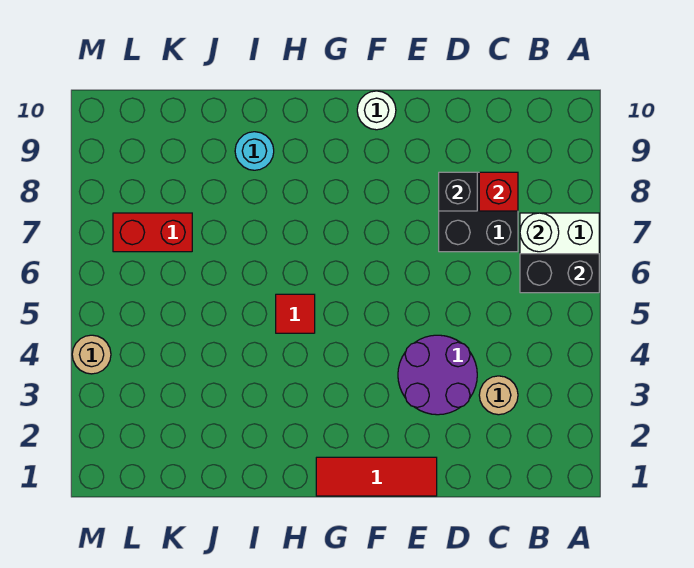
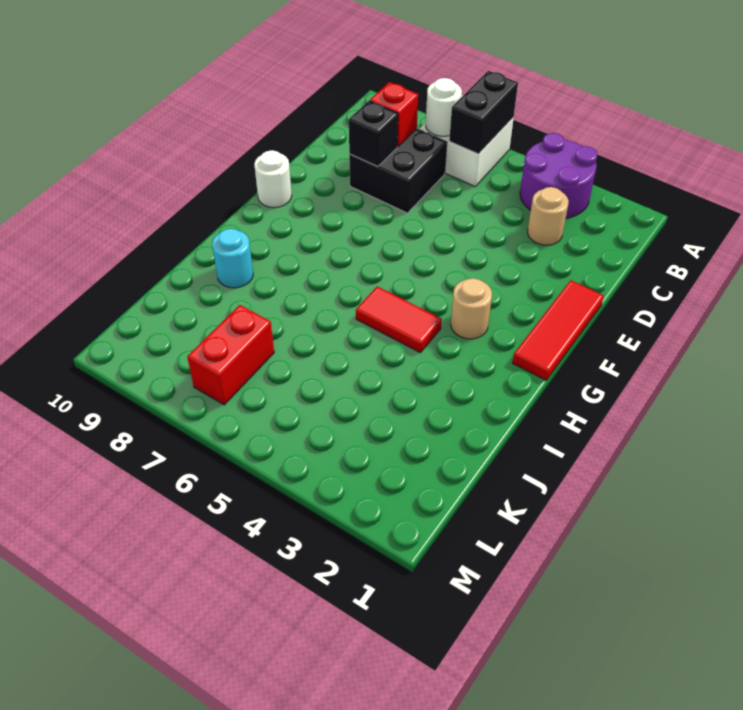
purple round brick D3:E4 level 1 -> purple round brick A3:B4 level 1
red tile H5 level 1 -> red tile H4:H5 level 1
tan round brick M4 level 1 -> tan round brick G3 level 1

